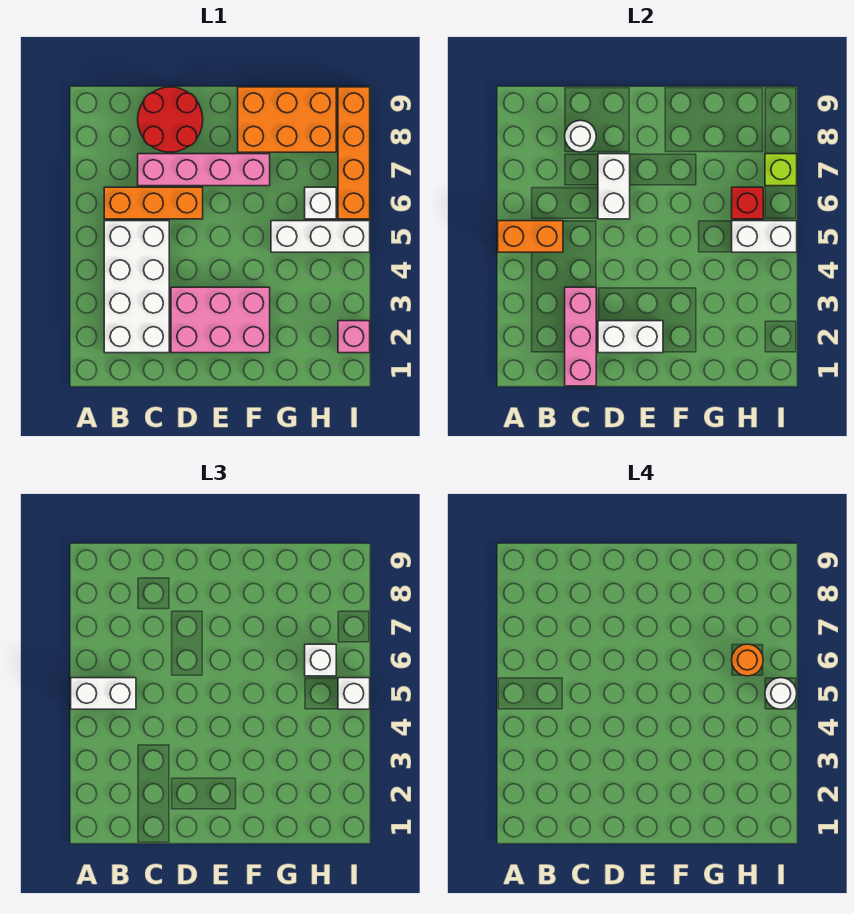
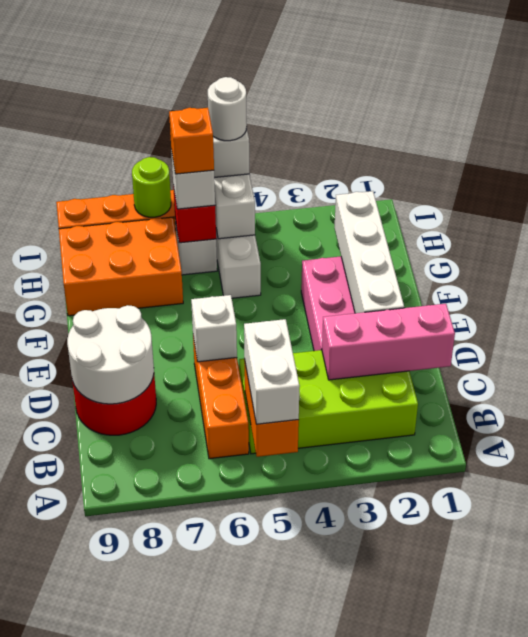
white brick B2:C5 level 1 -> lime brick B2:C5 level 1
pink brick C7:F7 level 1 -> none
white round brick C8 level 2 -> white round brick C8:D9 level 2
white brick D2:E2 level 2 -> white brick D2:G2 level 2
white brick D6:D7 level 2 -> white brick D6 level 2
orange brick F8:H9 level 1 -> orange brick G7:H9 level 1
orange round brick H6 level 4 -> orange brick H6 level 4
pink brick I2 level 1 -> none
lime brick I7 level 2 -> lime round brick I7 level 2

